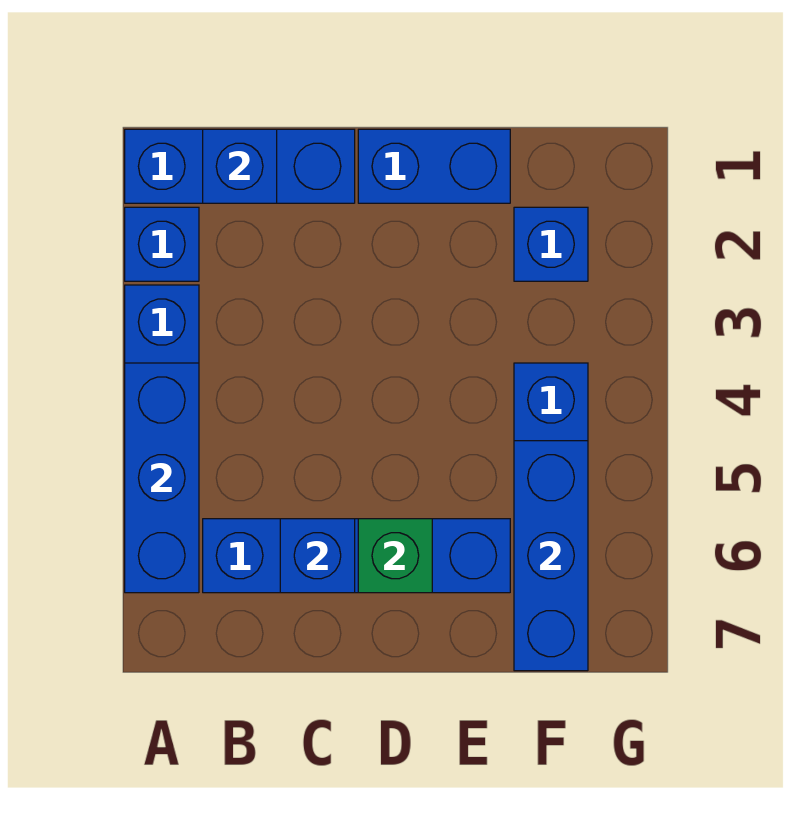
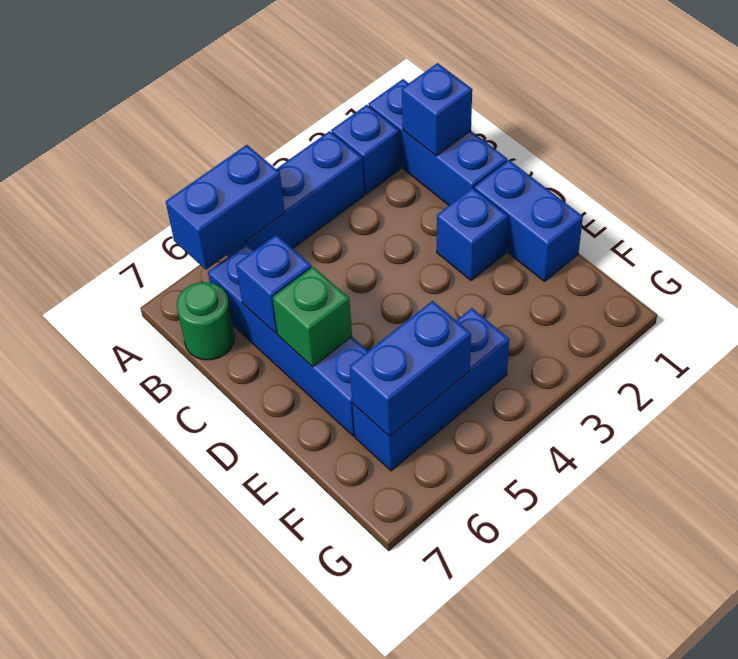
blue brick A4:A6 level 2 -> blue brick A5:A6 level 2
none -> green round brick B7 level 1
blue brick F2 level 1 -> blue brick D2 level 1
blue brick F5:F7 level 2 -> blue brick F5:F6 level 2

